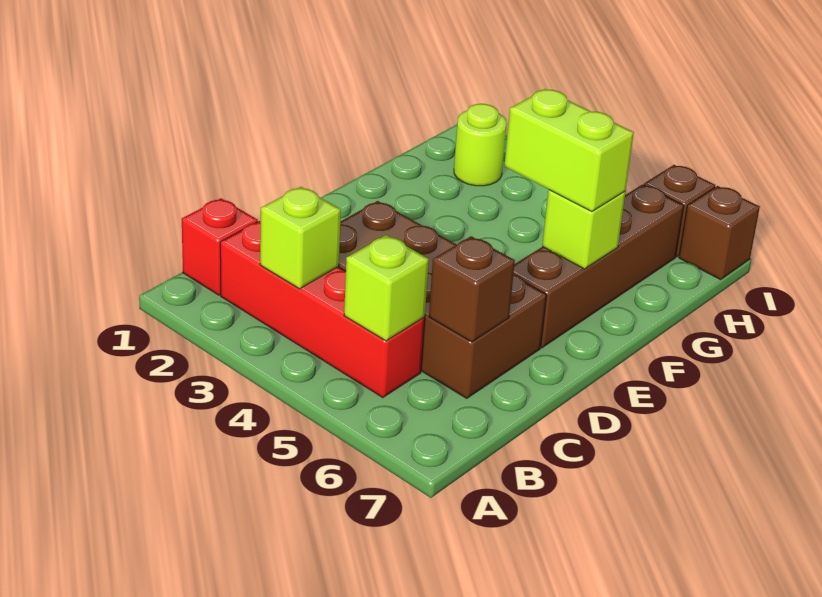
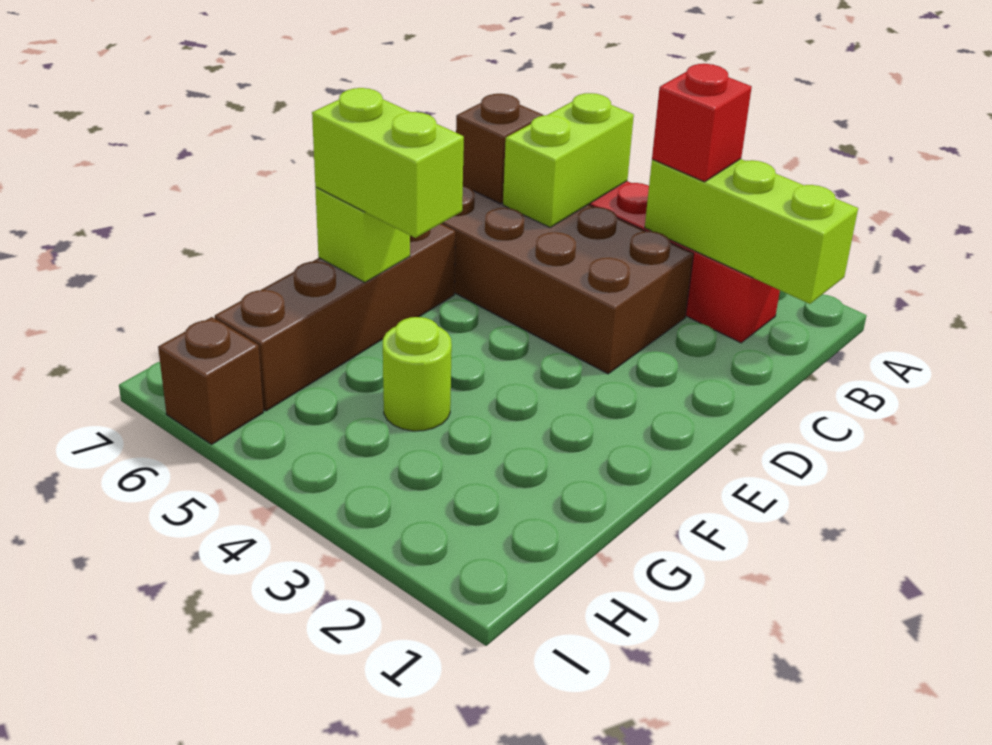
red brick B1 level 1 -> red brick B3 level 3
lime brick B3 level 2 -> lime brick B1:B3 level 2
lime brick B5 level 2 -> lime brick B5:C5 level 2
lime round brick H2 level 1 -> lime round brick G4 level 1
brown brick I7 level 1 -> none

